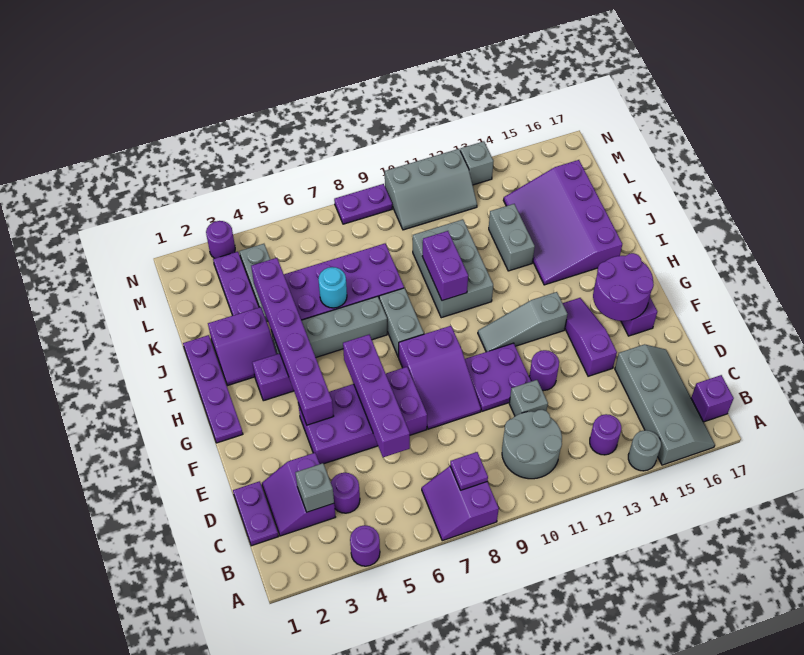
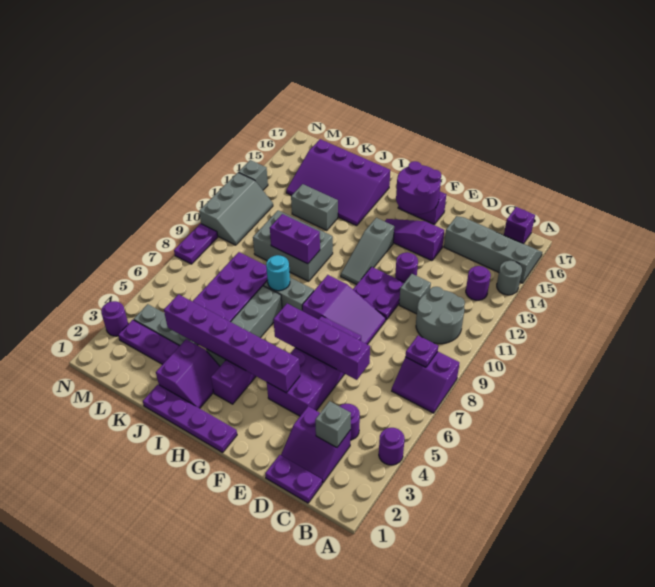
cyan round brick J6 level 2 -> cyan round brick I8 level 2

